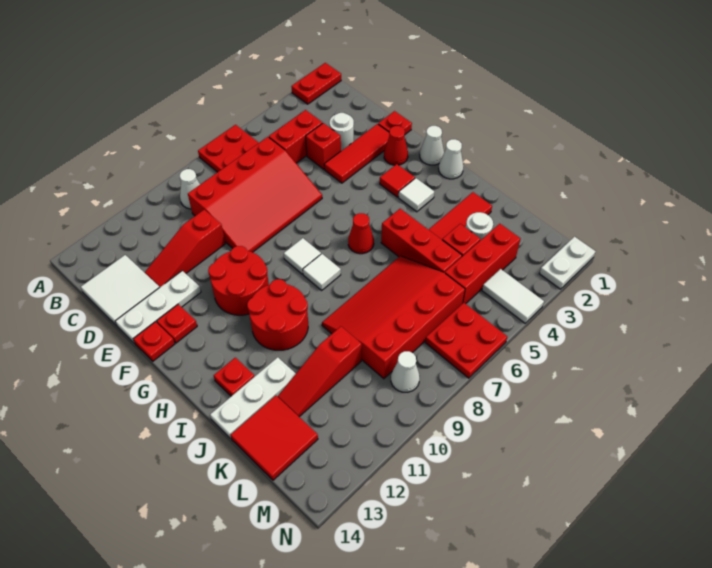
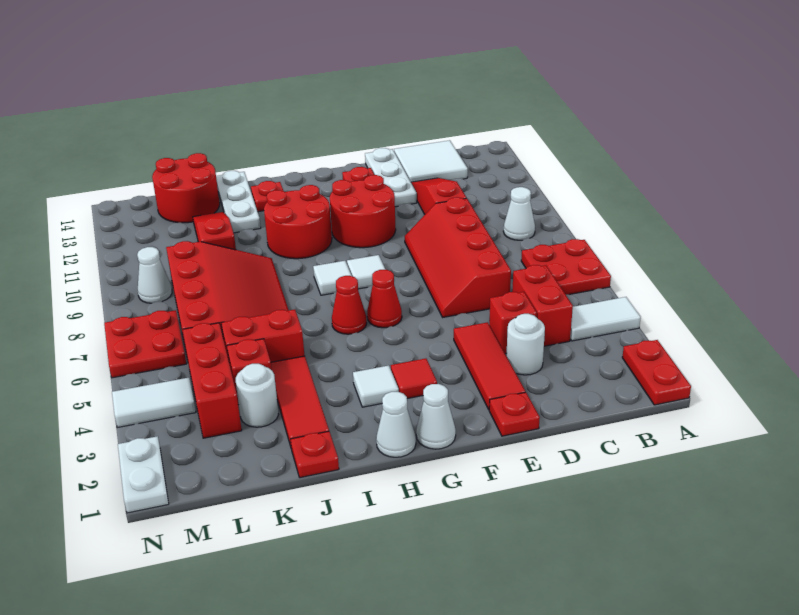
none -> white tile A4:B4 level 1
red slope C6:E9 level 1 top C -> red slope D6:E9 level 1 top D
red cone F2 level 1 -> red cone G6 level 1
red plate F14 level 1 -> red plate J1 level 1
red brick I5:K5 level 1 -> red brick J5:K5 level 1
red tile K13:L14 level 1 -> red round brick K13:L14 level 1

